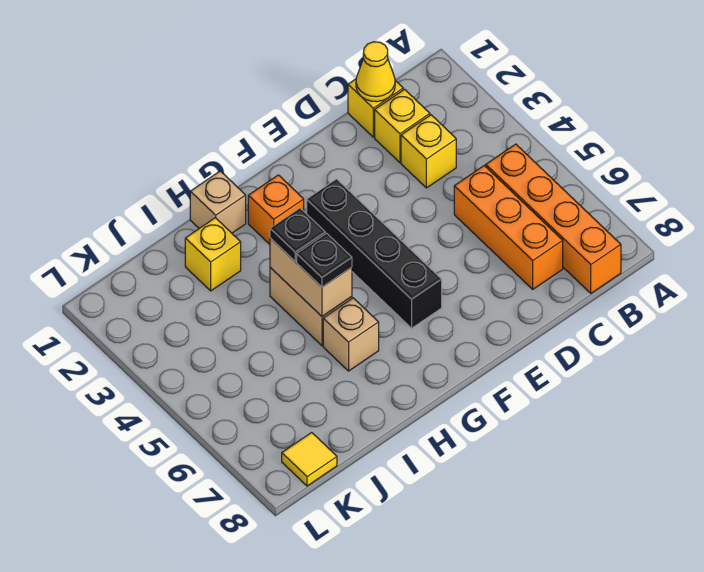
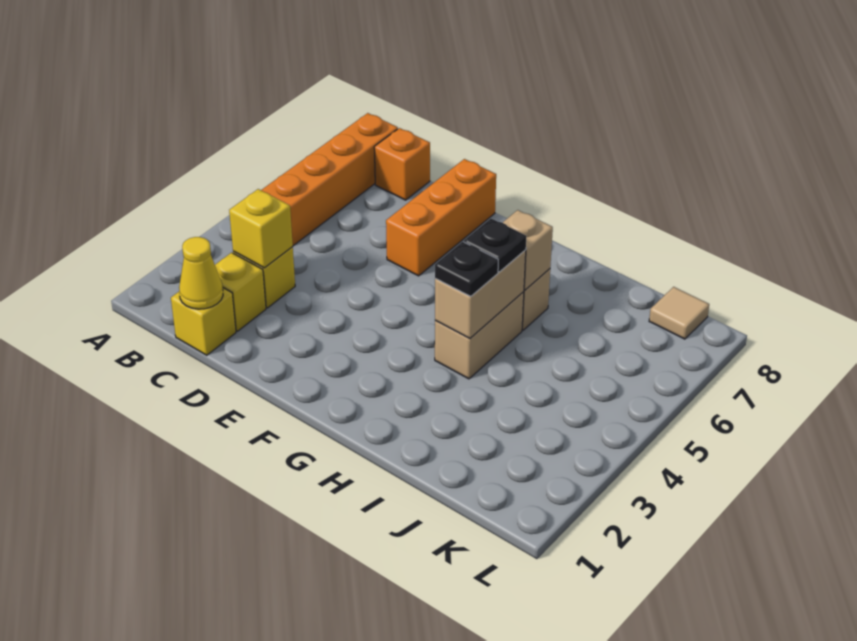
orange brick C5:C7 level 1 -> orange brick E6:E8 level 1
black brick F3:F6 level 1 -> none
orange brick G2 level 1 -> orange brick C8 level 1
tan brick H1 level 1 -> tan brick H6 level 2
yellow brick I2 level 1 -> yellow brick C3 level 2
yellow tile K8 level 1 -> tan tile K8 level 1

